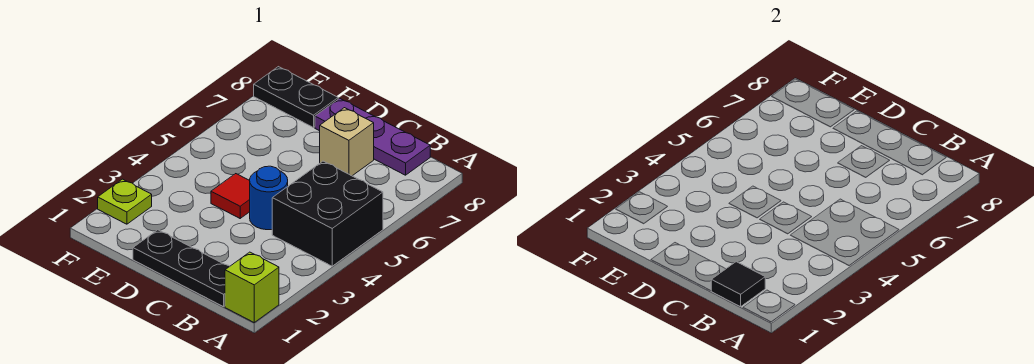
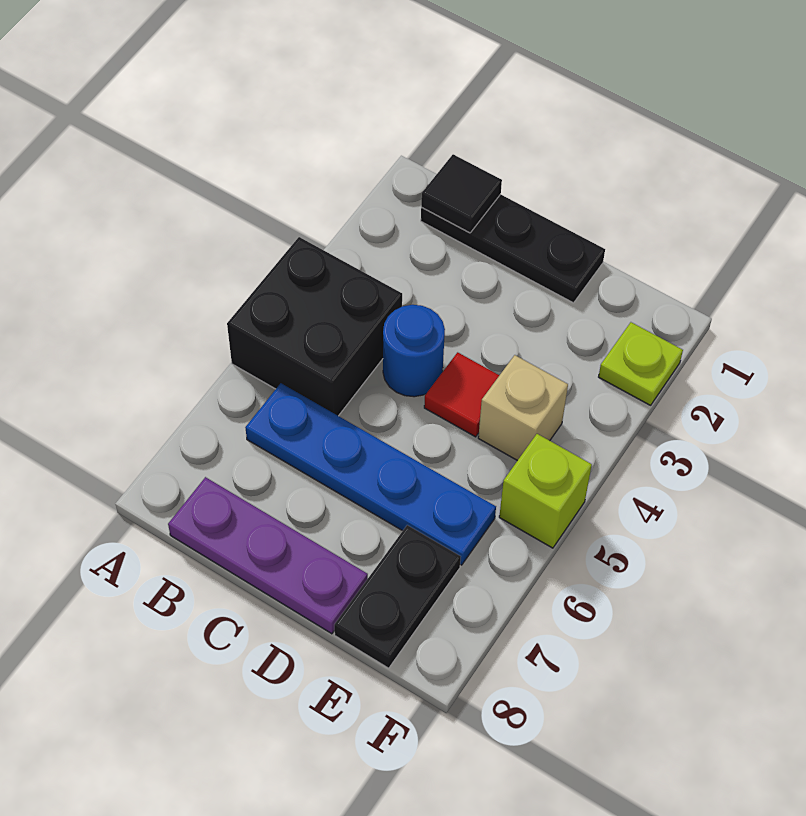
lime brick A1 level 1 -> lime brick F5 level 1
none -> blue plate B6:E6 level 1
tan brick C7 level 1 -> tan brick E4 level 1
black plate E8:F8 level 1 -> black plate E7:E8 level 1

